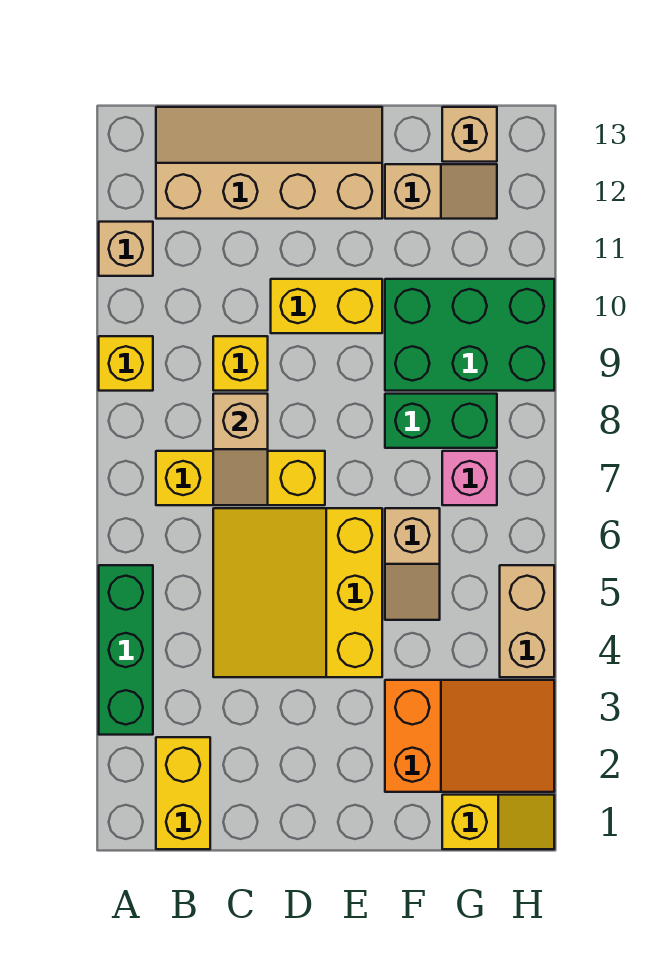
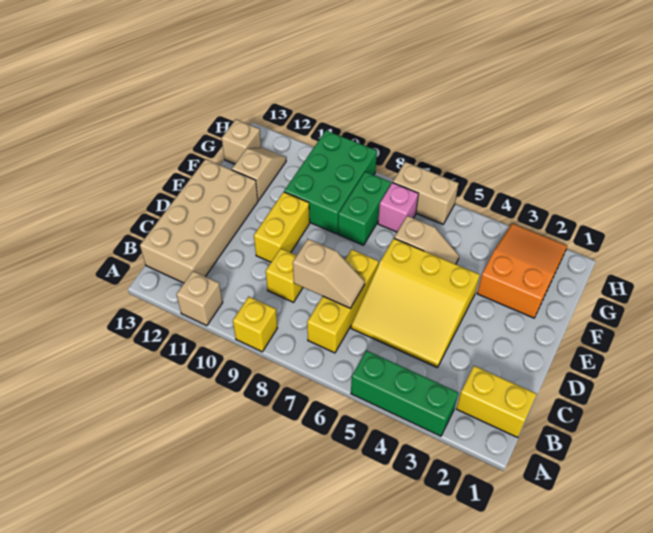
tan slope B12:E13 level 1 top 12 -> tan brick B12:E13 level 1
yellow slope G1:H1 level 1 top G -> none
tan brick H4:H5 level 1 -> tan brick H6:H7 level 1

